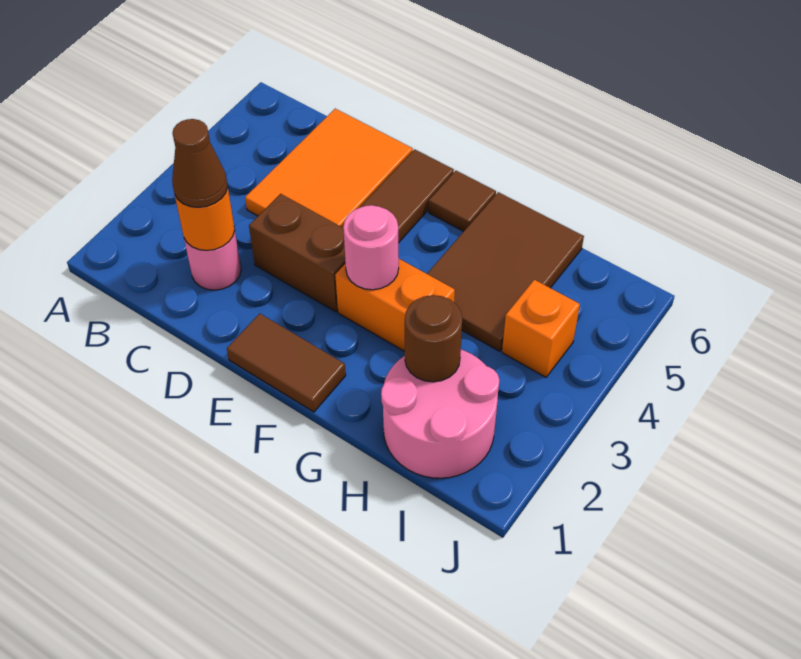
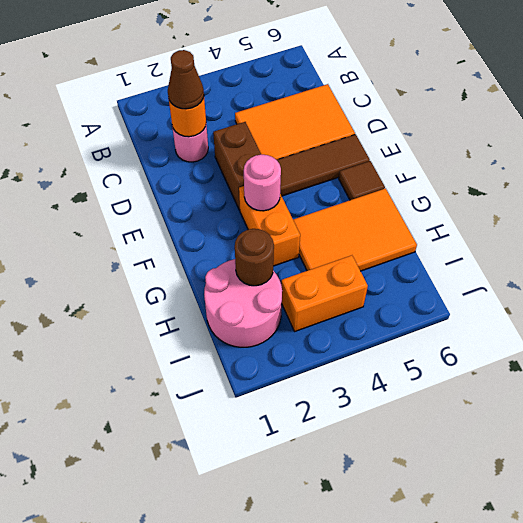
brown tile E1:F1 level 1 -> none
brown tile G4:H6 level 1 -> orange tile G4:H6 level 1
orange brick I4 level 1 -> orange brick I3:I4 level 1

